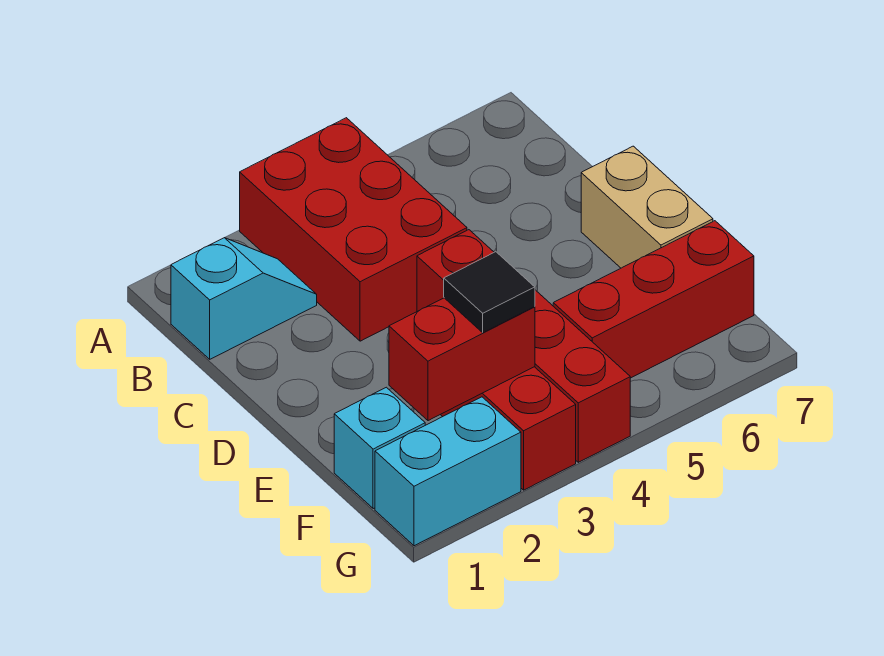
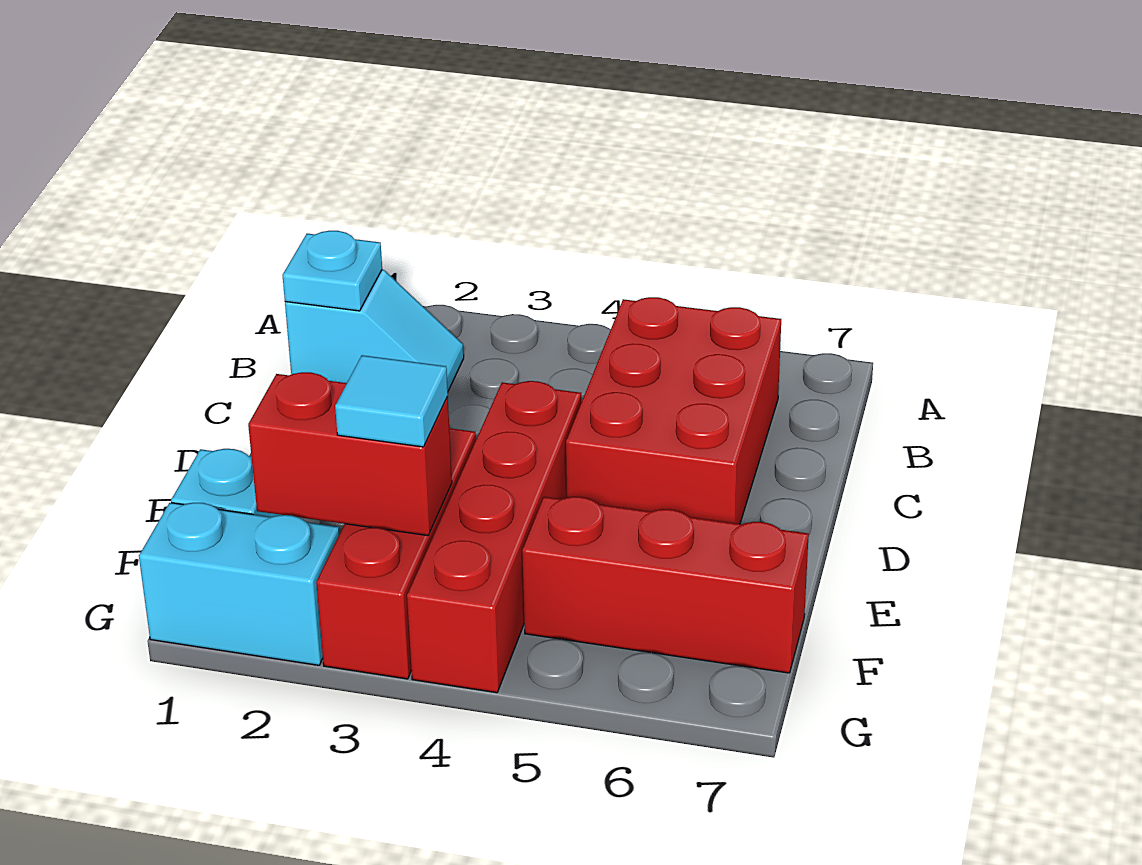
red brick A3:C4 level 1 -> red brick B5:D6 level 1
none -> cyan plate B1 level 2
tan brick D7:E7 level 1 -> none
black tile F3 level 3 -> cyan tile F3 level 3

